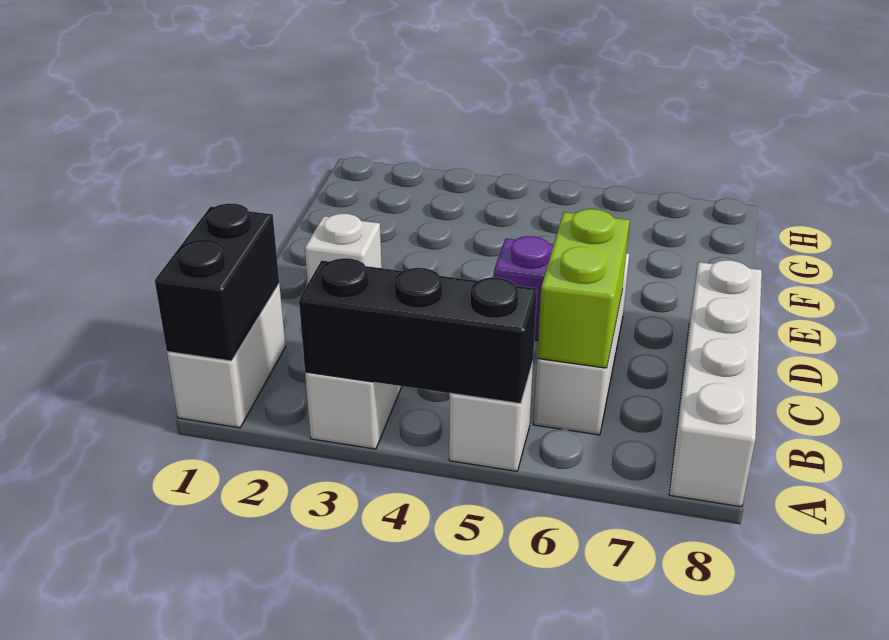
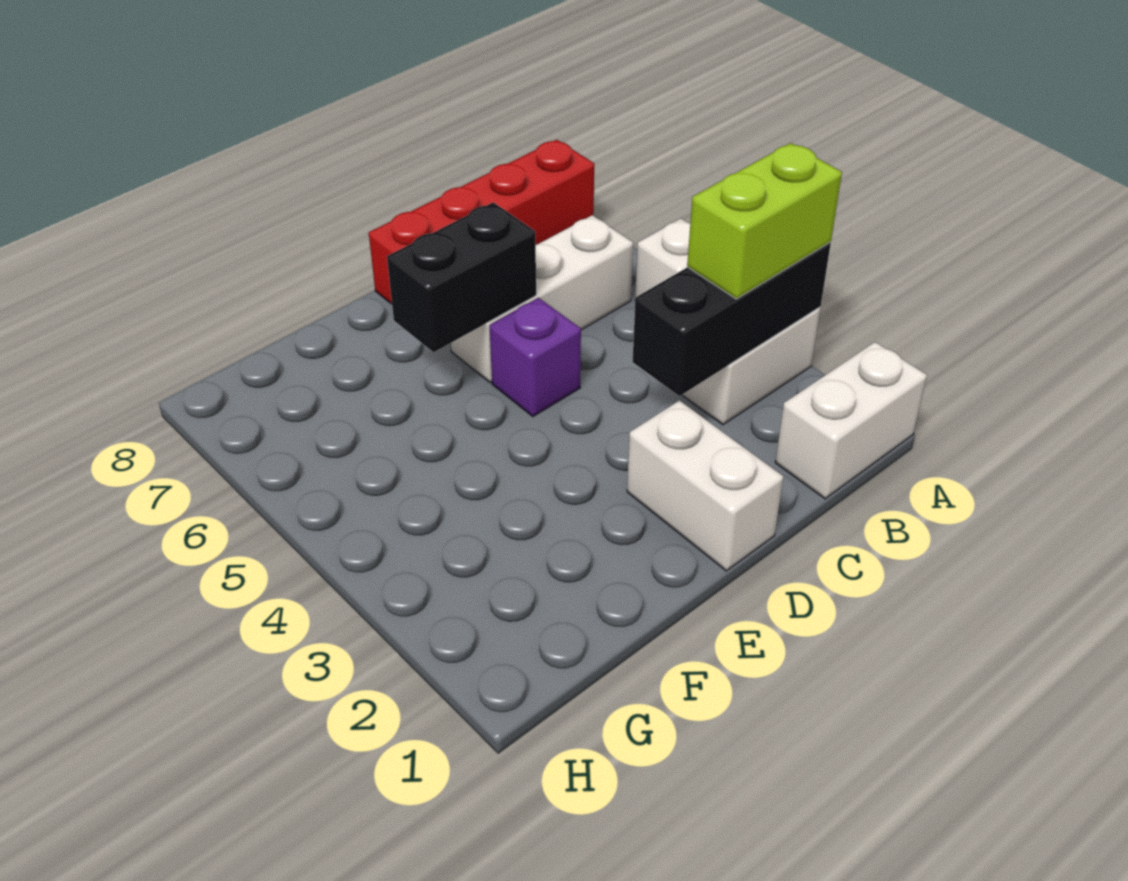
black brick A1:B1 level 2 -> black brick D6:E6 level 2
black brick A3:A5 level 2 -> black brick A3:C3 level 2
white brick A8:D8 level 1 -> red brick A8:D8 level 1
lime brick B6:C6 level 2 -> lime brick A3:B3 level 3
white brick D2 level 1 -> white brick D1:D2 level 1

